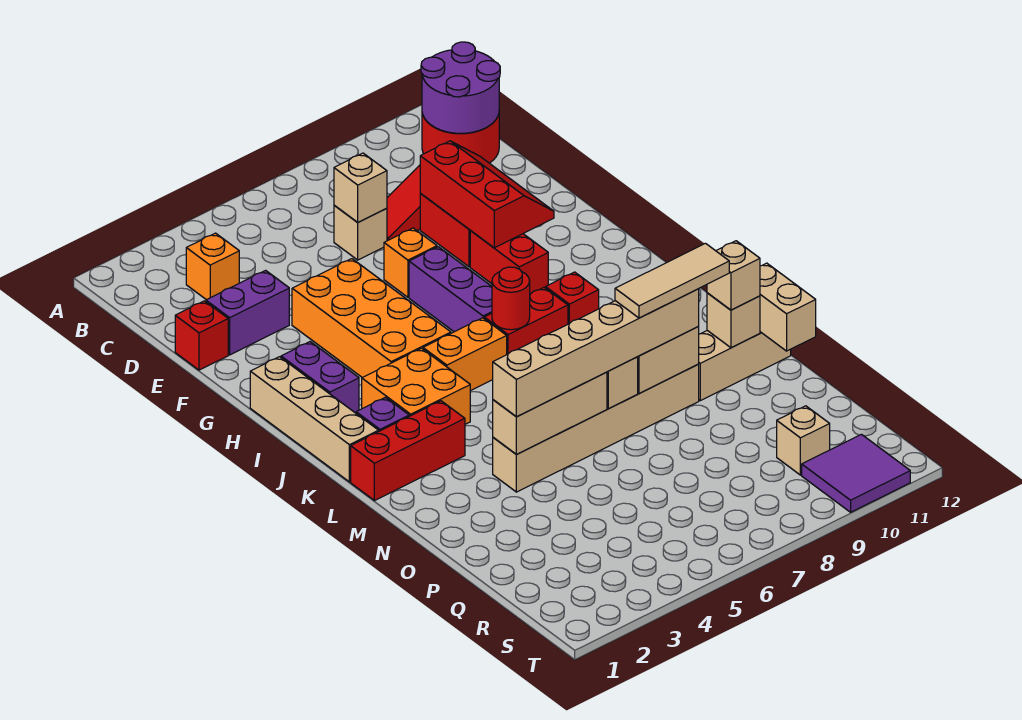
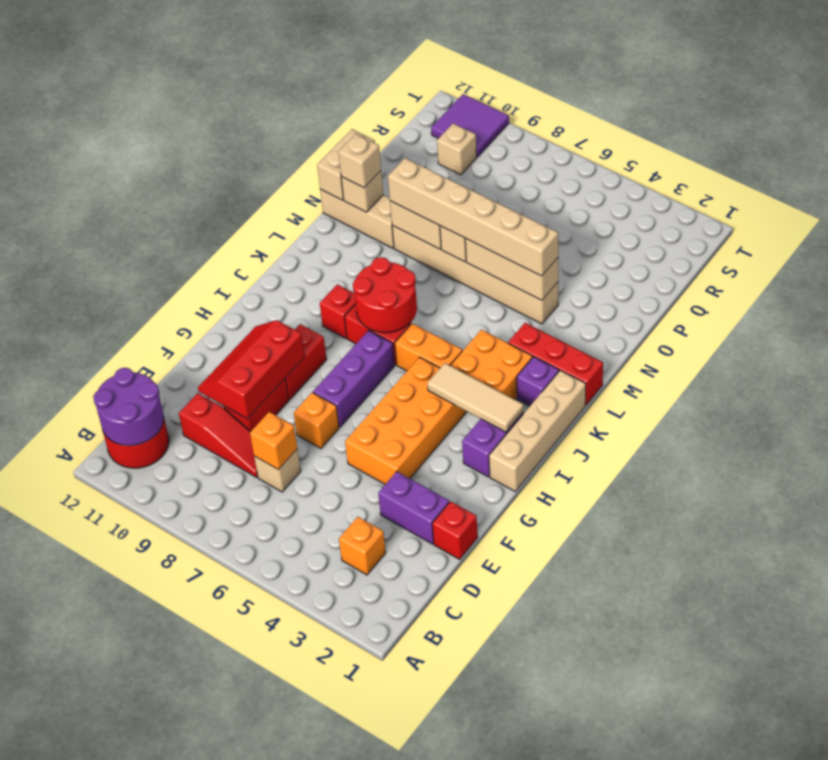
tan brick D7 level 2 -> orange brick D7 level 2
red round brick J7 level 2 -> red round brick J7:K8 level 2
tan tile N8:N10 level 4 -> tan tile I2:I4 level 2

